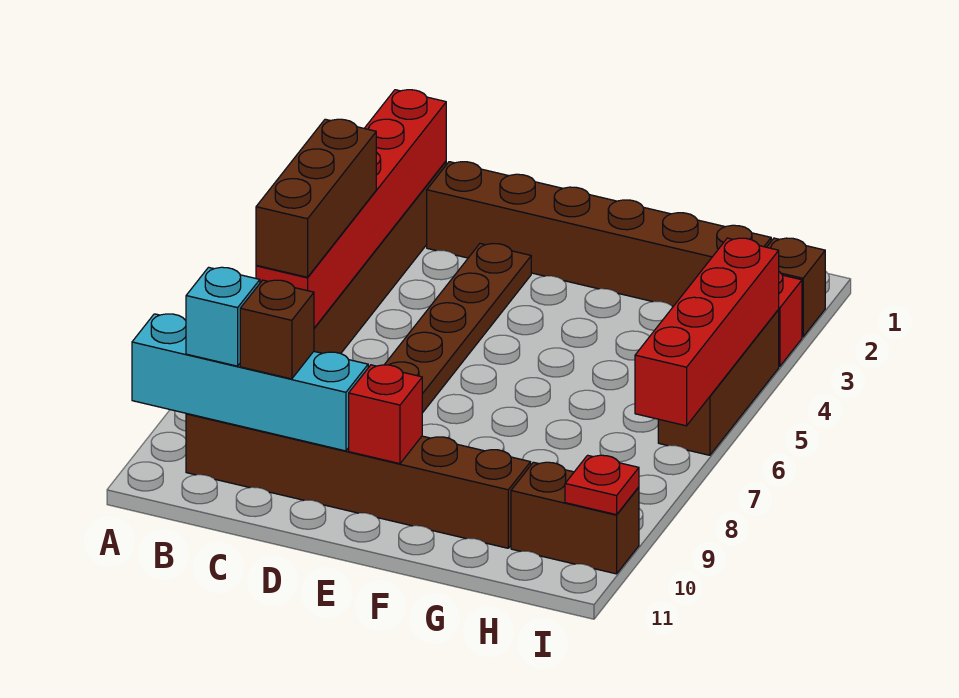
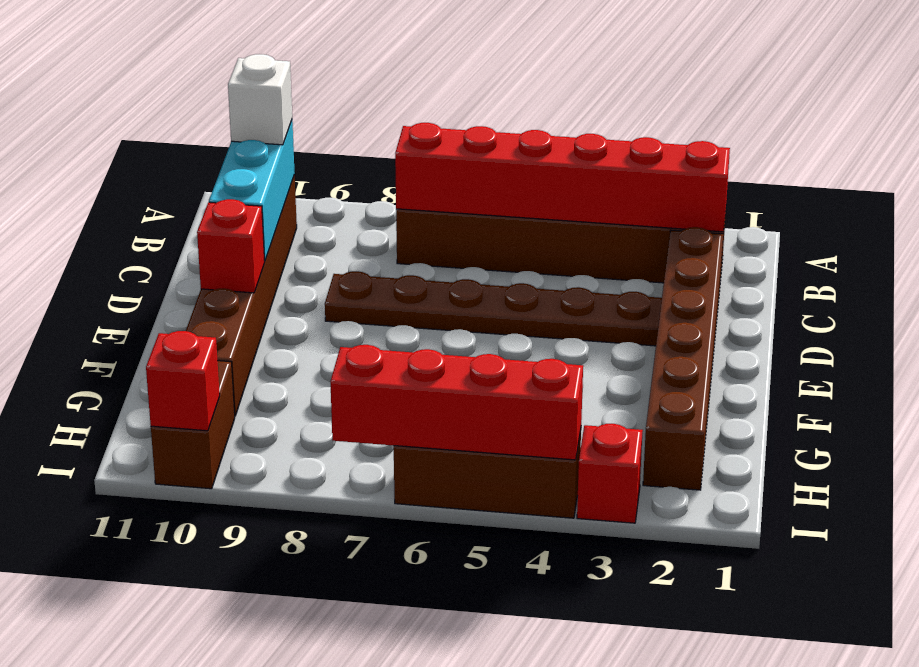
cyan brick A10:D10 level 2 -> cyan brick B10:D10 level 2
brown brick B5:B7 level 3 -> none
cyan brick B10 level 3 -> white brick B10 level 3
brown brick C10 level 3 -> none
brown brick I2 level 1 -> none
red plate I10 level 2 -> red brick I10 level 2

